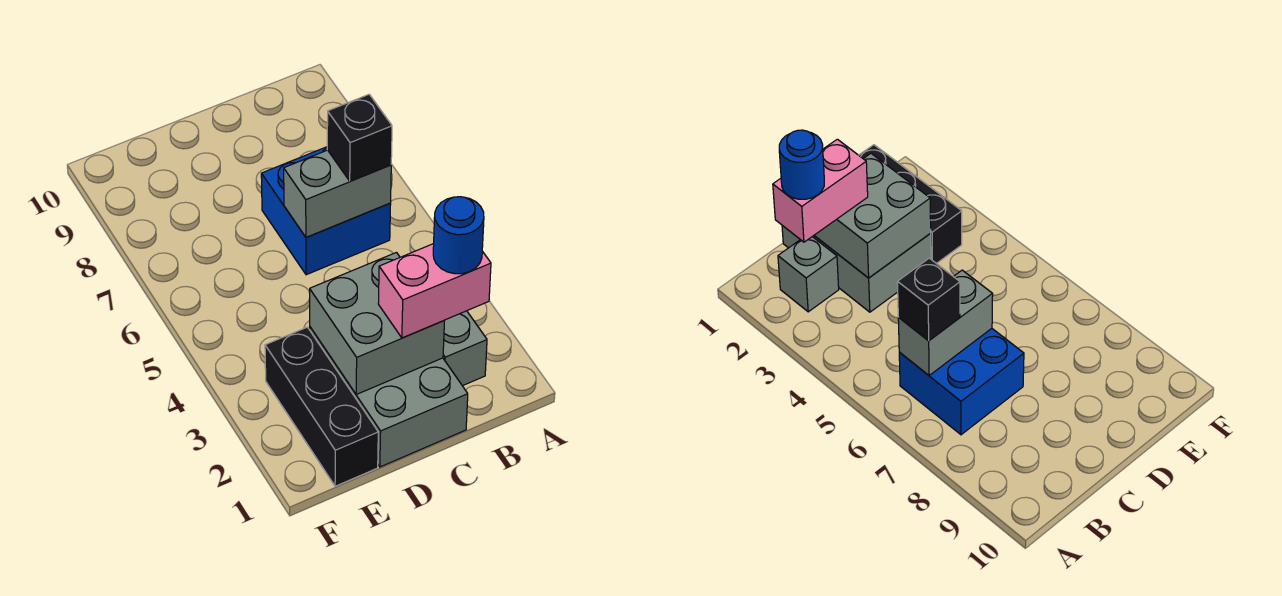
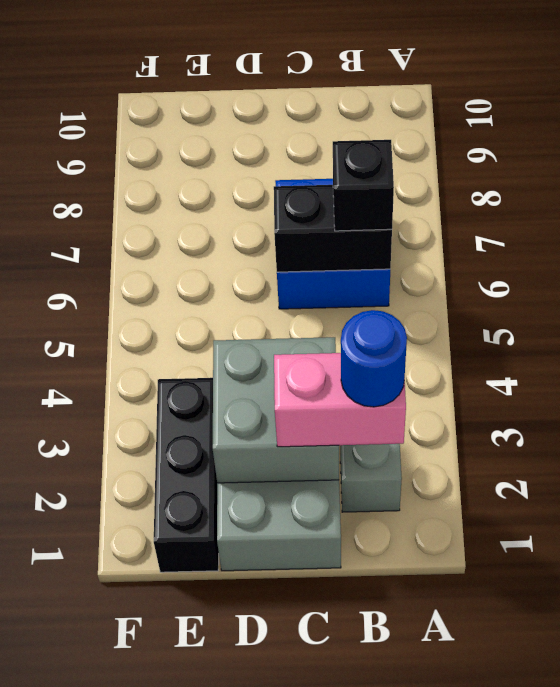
grey brick B6:C6 level 2 -> black brick B6:C6 level 2

